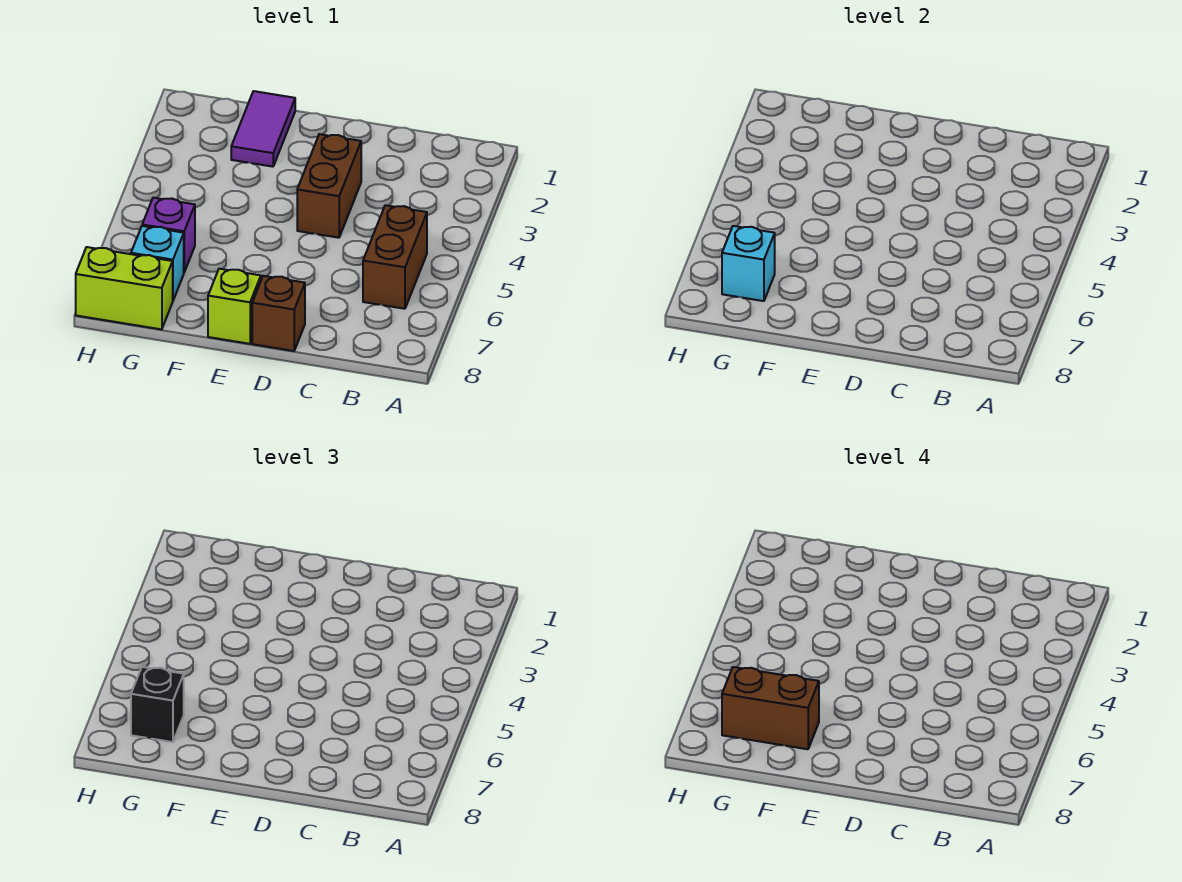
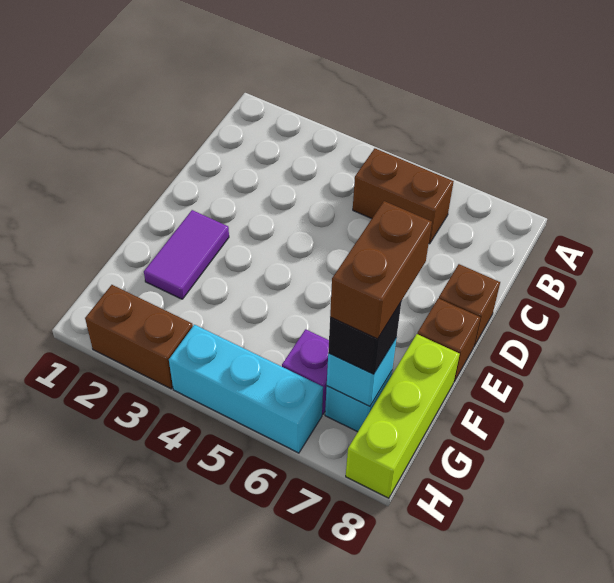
brown brick D3:D4 level 1 -> brown brick H2:H3 level 1
lime brick E8 level 1 -> brown brick E8 level 1
purple tile F1:F2 level 1 -> purple tile E2:F2 level 1
lime brick G8:H8 level 1 -> lime brick F8:H8 level 1
none -> cyan brick H4:H6 level 1

